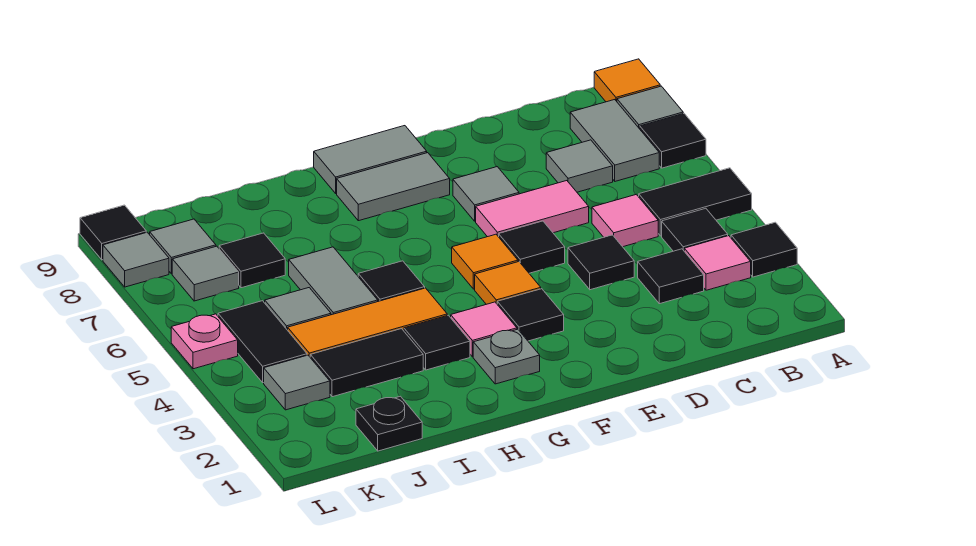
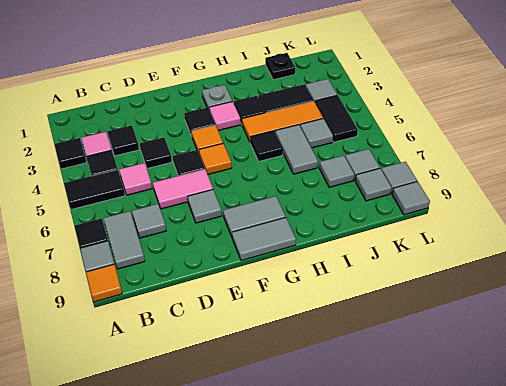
black tile J7 level 1 -> grey tile J7 level 1
pink plate L5 level 1 -> none
black tile L9 level 1 -> grey tile L9 level 1

